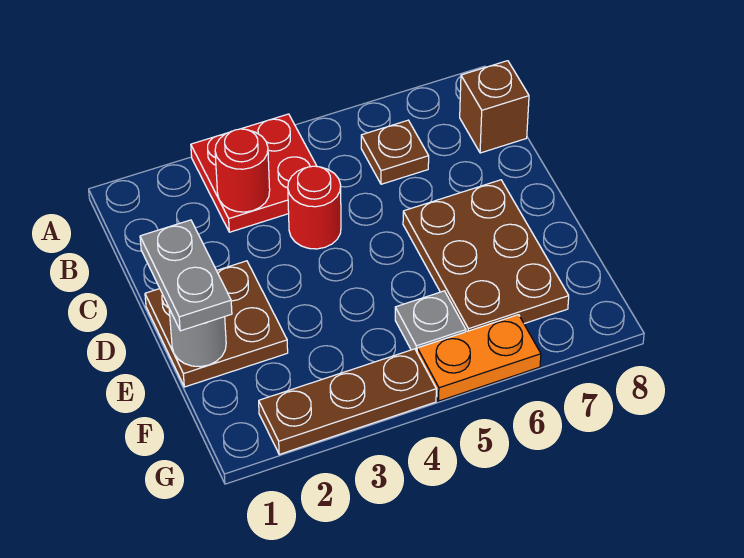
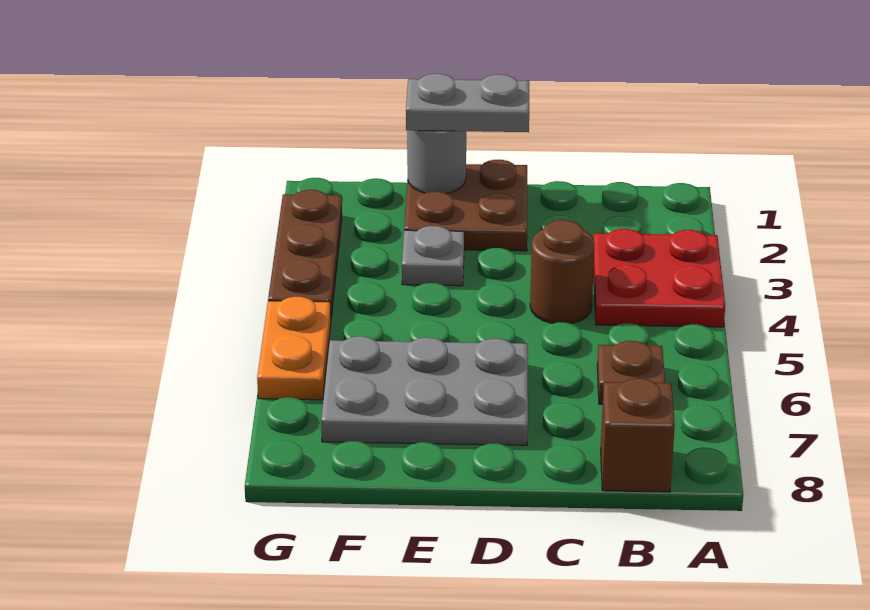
red round brick B3 level 2 -> none
red round brick C4 level 1 -> brown round brick C4 level 1
brown plate D6:F7 level 1 -> grey plate D6:F7 level 1
grey plate F5 level 1 -> grey plate E3 level 1

